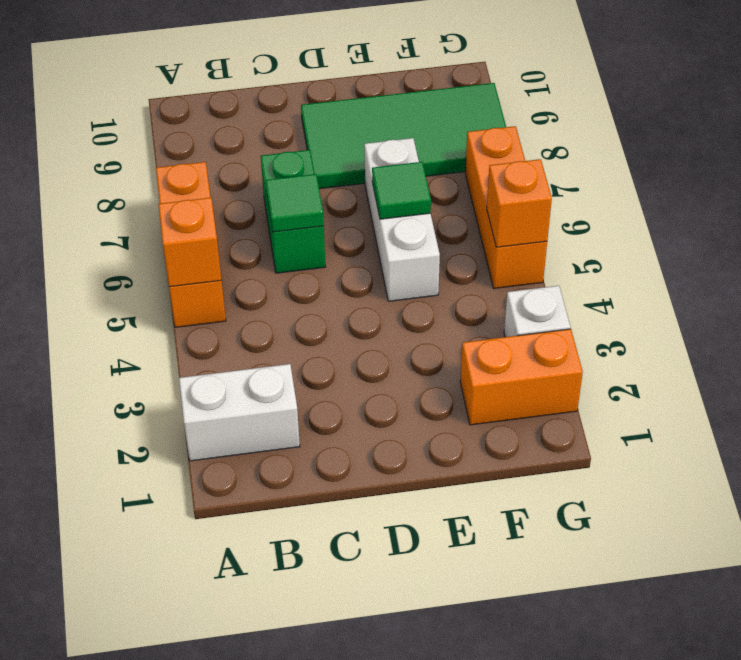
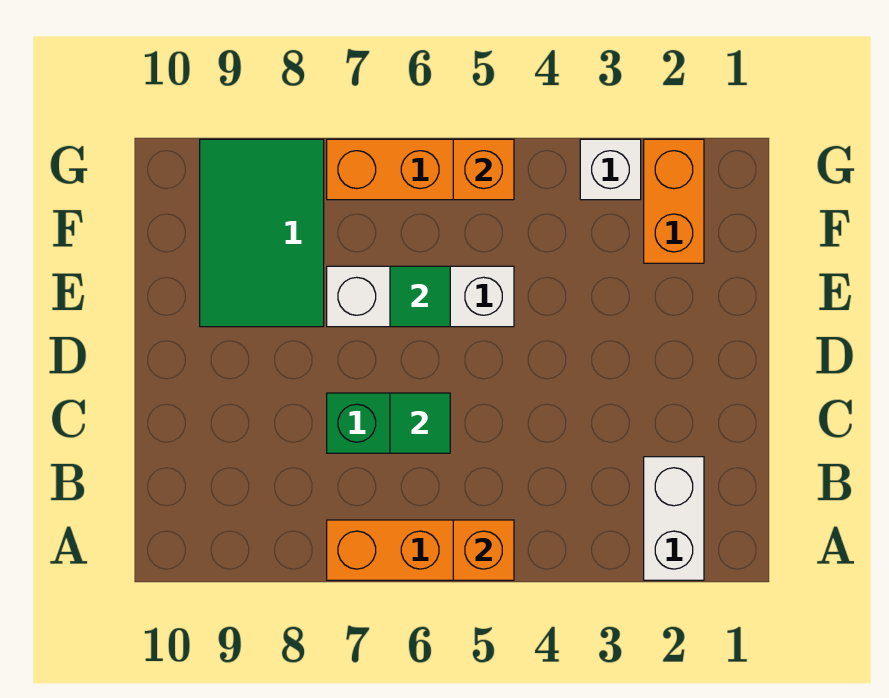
green tile D8:G9 level 1 -> green tile E8:G9 level 1

